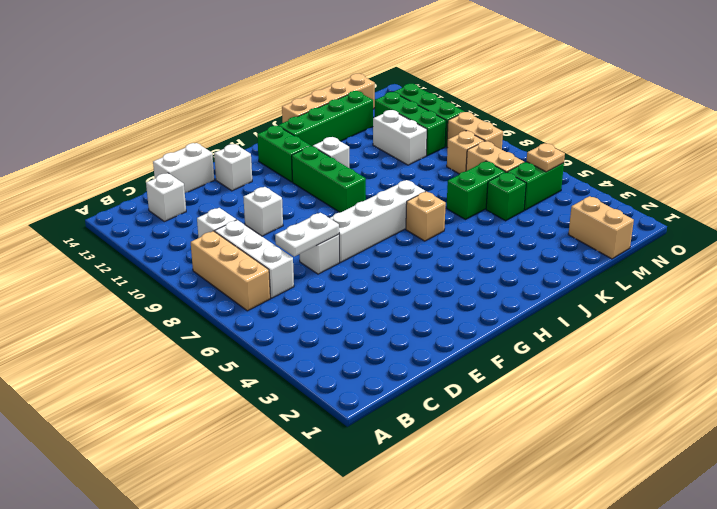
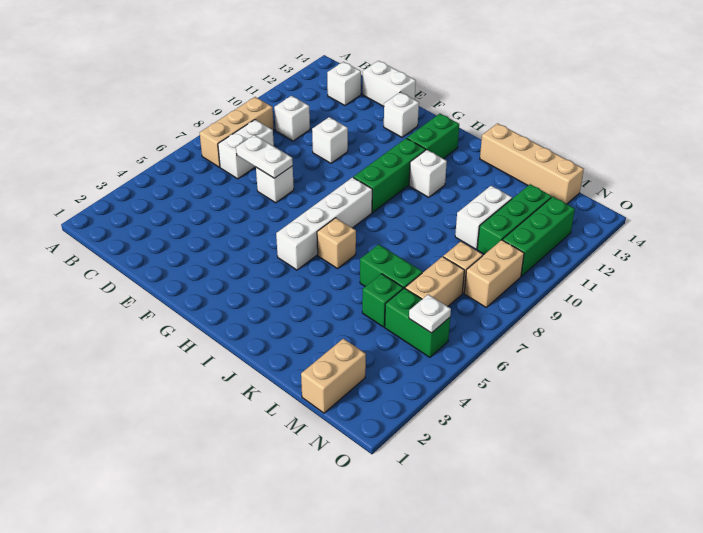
white brick C7:C9 level 1 -> white brick C7:C8 level 1
white brick F7:I7 level 1 -> white brick H5:H8 level 1
green brick I13:L13 level 1 -> none
tan plate N5 level 2 -> white plate N5 level 2

